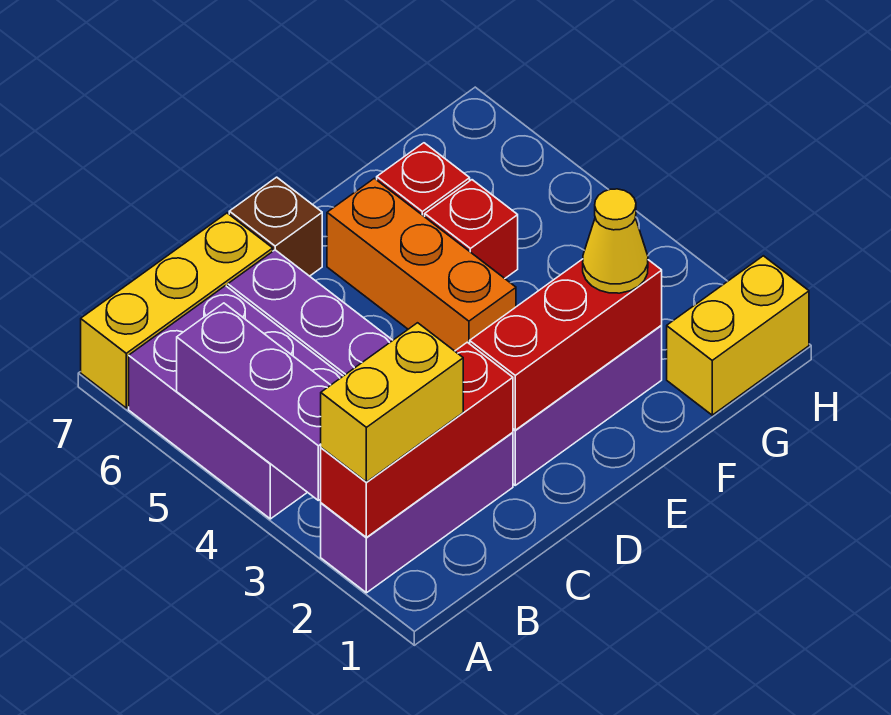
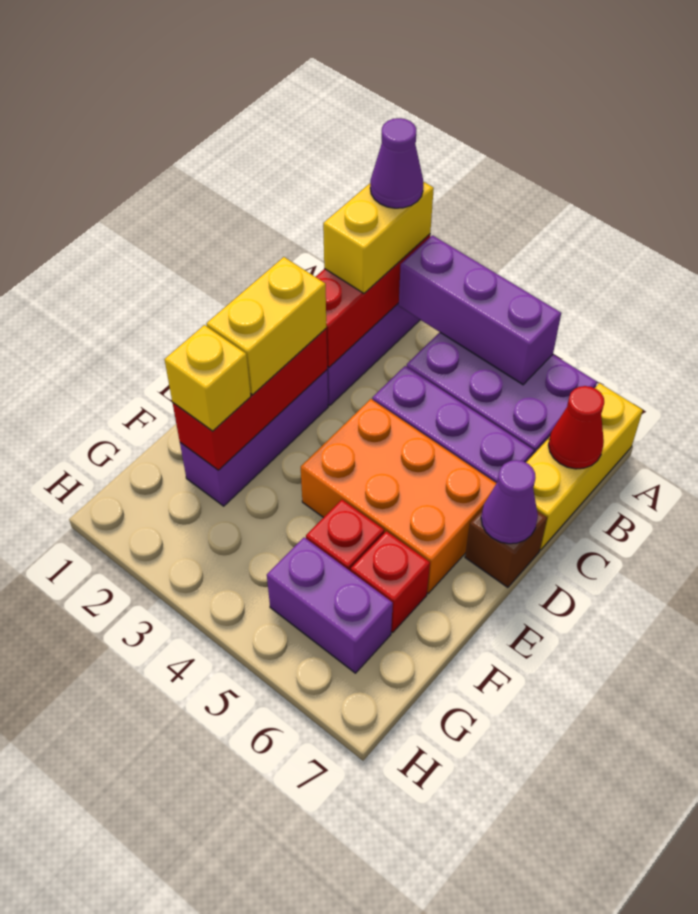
none -> purple cone A2 level 4
none -> red cone B7 level 2
none -> purple cone D7 level 2
orange brick E4:E6 level 1 -> orange brick D4:E6 level 1
yellow cone F2 level 3 -> yellow brick F2 level 3
yellow brick G1:H1 level 1 -> yellow brick D2:E2 level 3
none -> purple brick G5:G6 level 1

